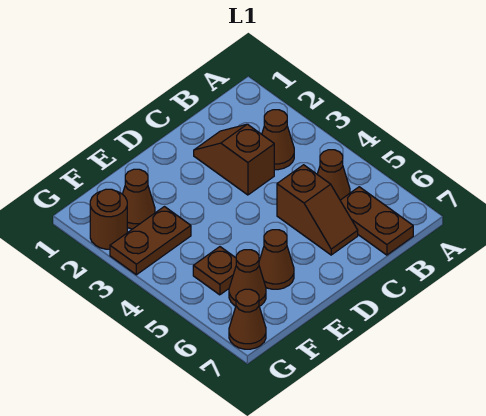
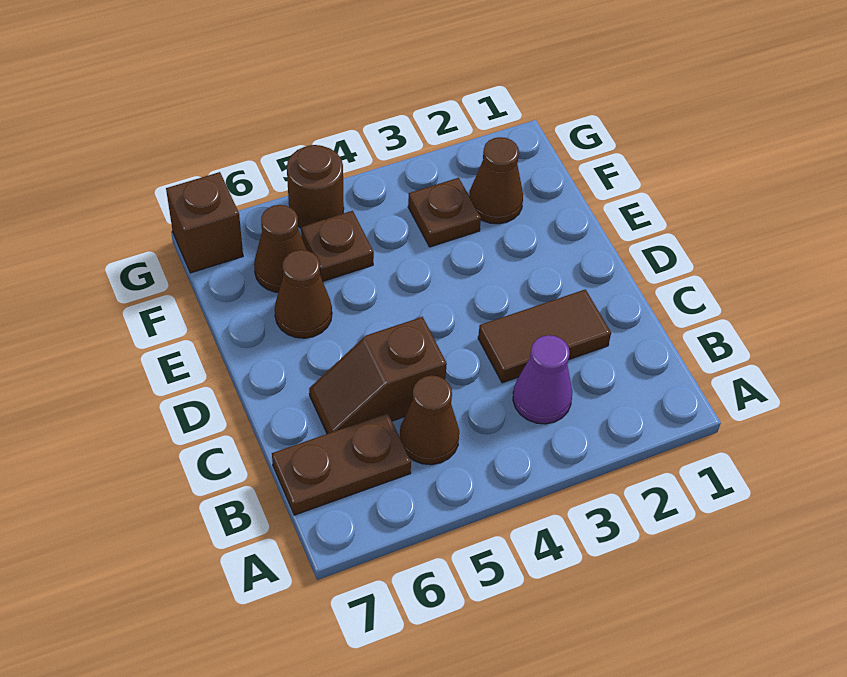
brown cone B3 level 1 -> purple cone B3 level 1
brown slope C2:C3 level 1 top 3 -> brown tile C2:C3 level 1
brown plate F3:G3 level 1 -> brown plate F3 level 1
brown round brick G2 level 1 -> brown round brick G5 level 1
brown cone G7 level 1 -> brown brick G7 level 1

